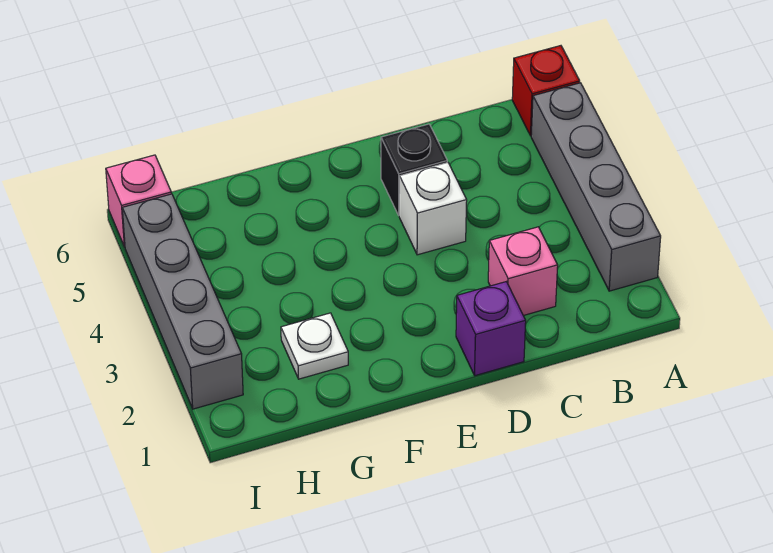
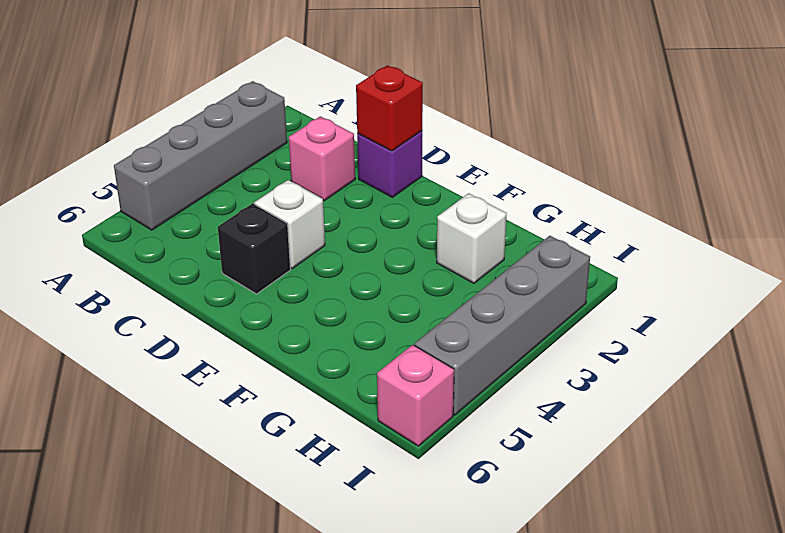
red brick A6 level 1 -> red brick D1 level 2
white plate G2 level 1 -> white brick G2 level 1

